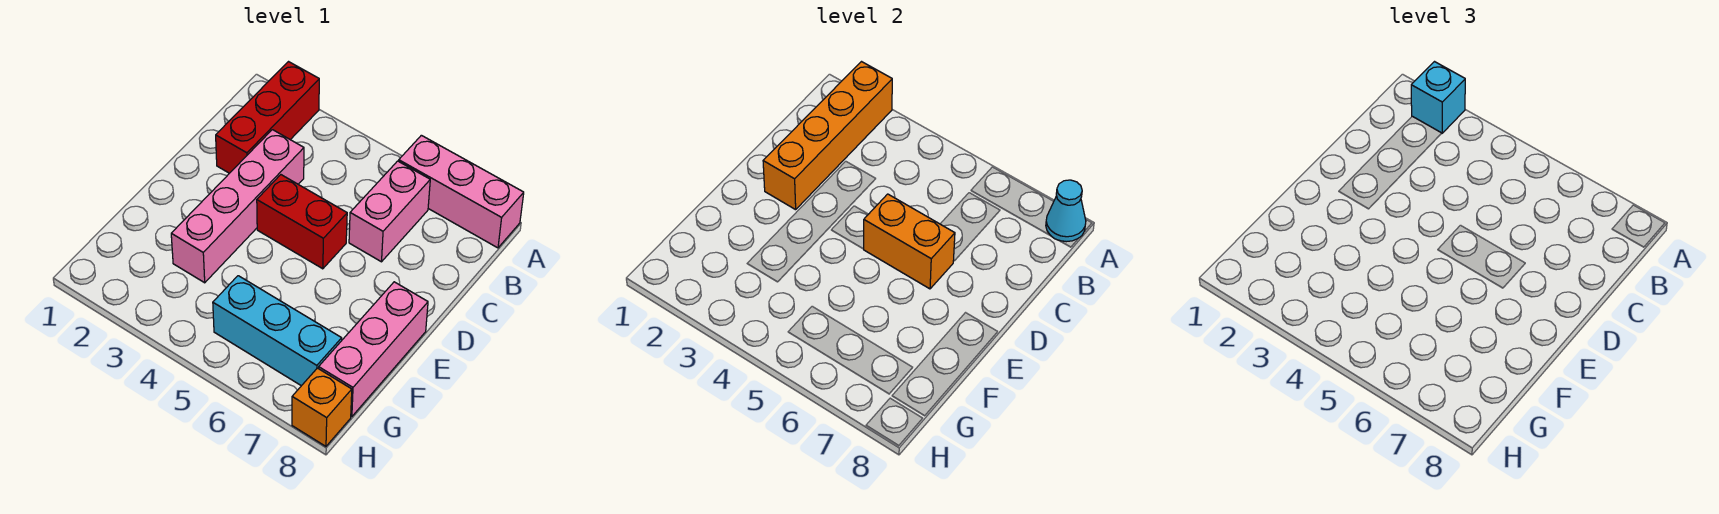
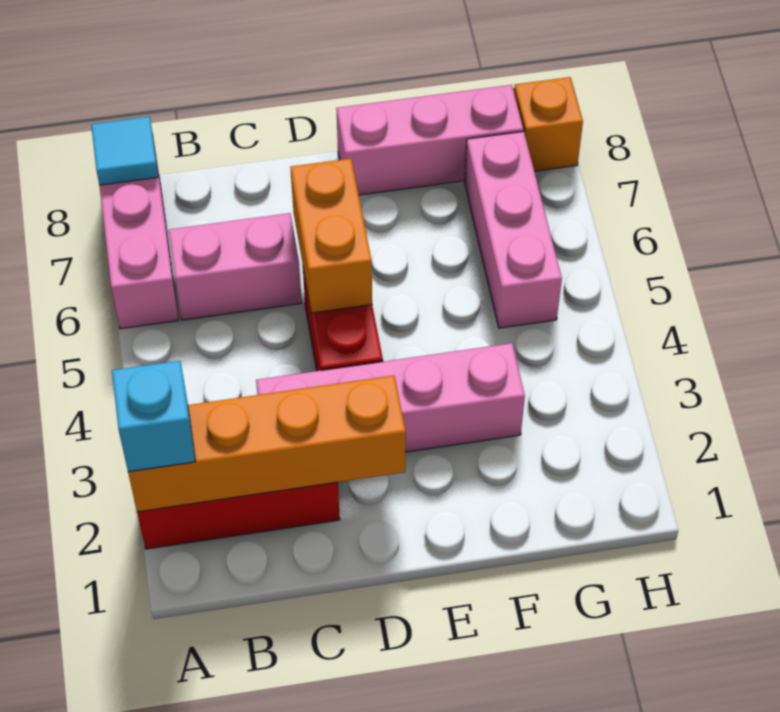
cyan cone A8 level 2 -> cyan tile A8 level 2
cyan brick G5:G7 level 1 -> pink brick G5:G7 level 1

